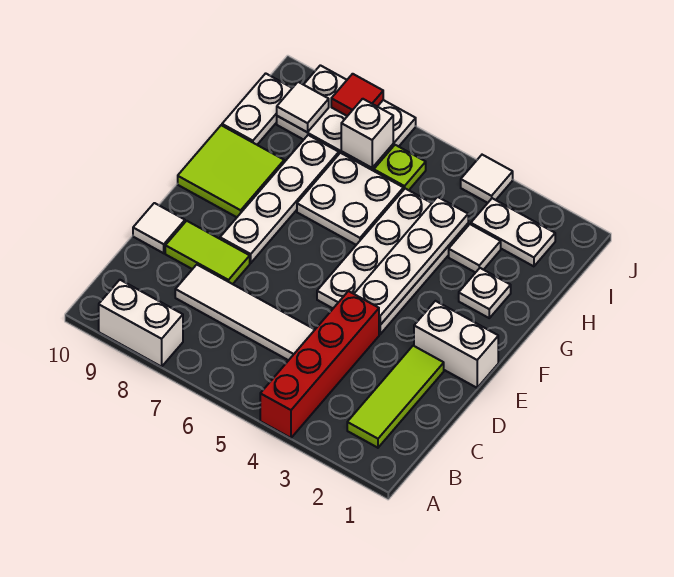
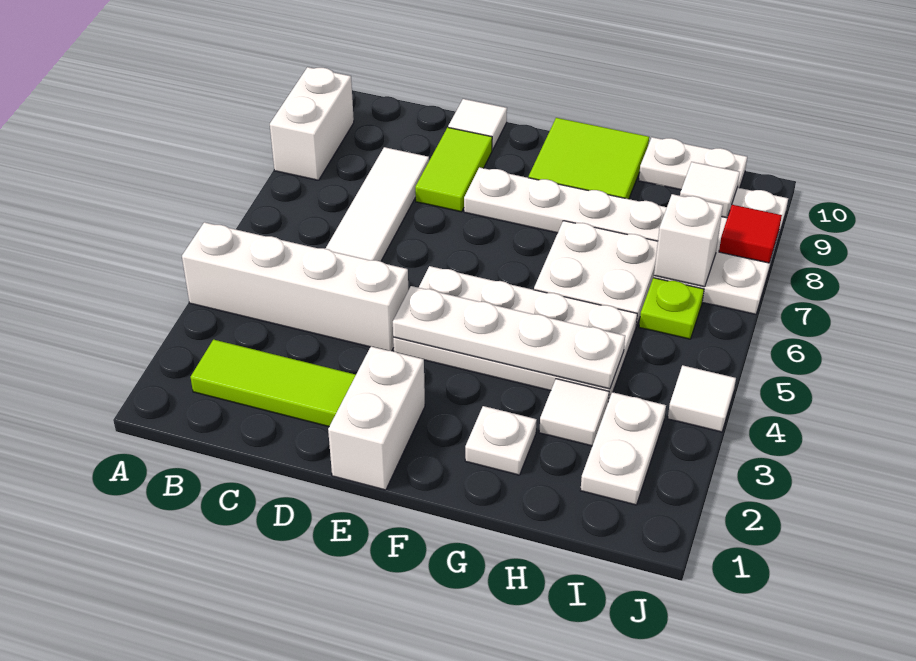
red brick A4:D4 level 1 -> white brick A4:D4 level 1

